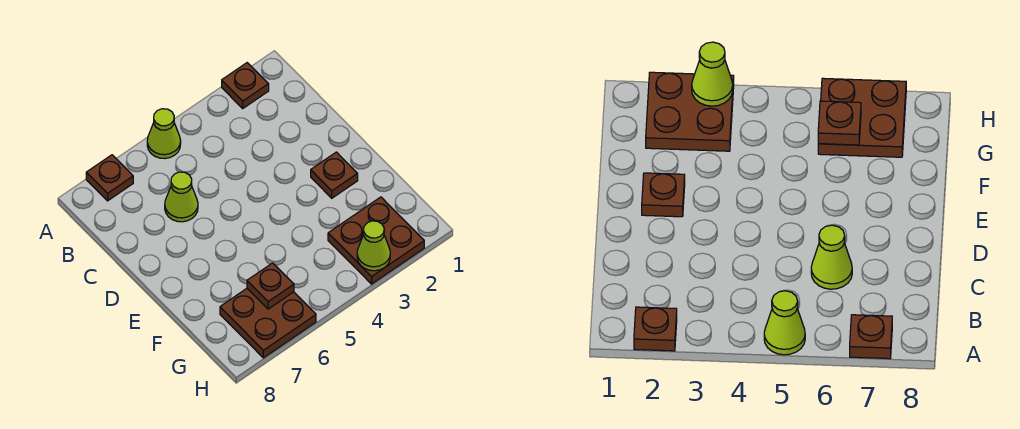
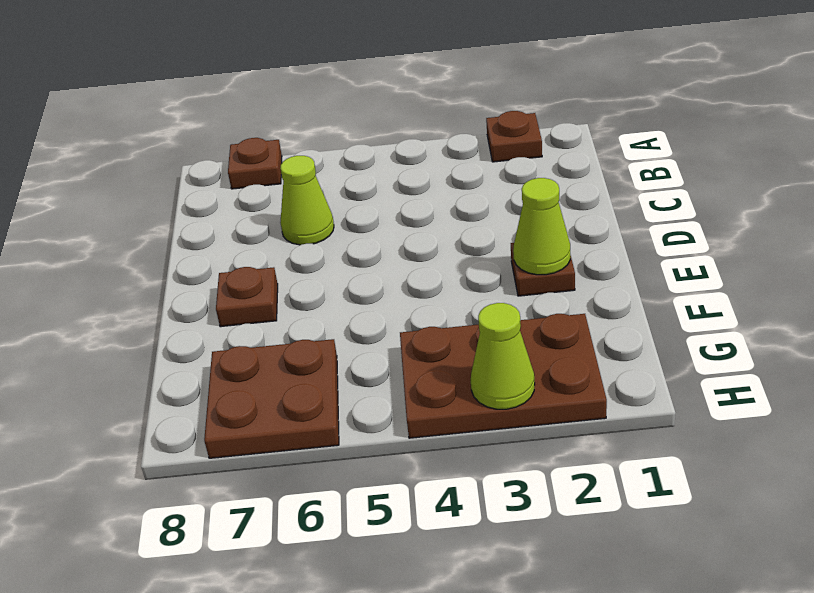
lime cone A5 level 1 -> lime cone E2 level 2
brown plate G2:H3 level 1 -> brown plate G2:H4 level 1
brown plate G6 level 2 -> brown plate E7 level 1

